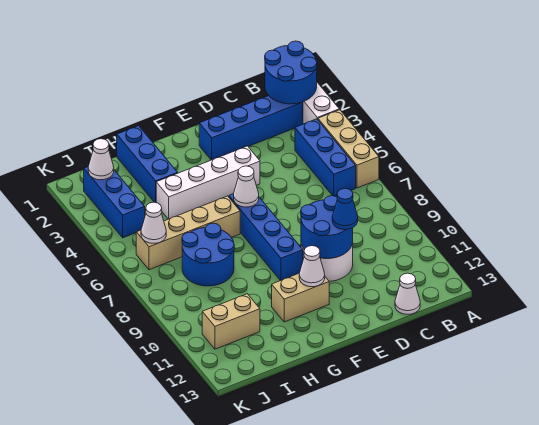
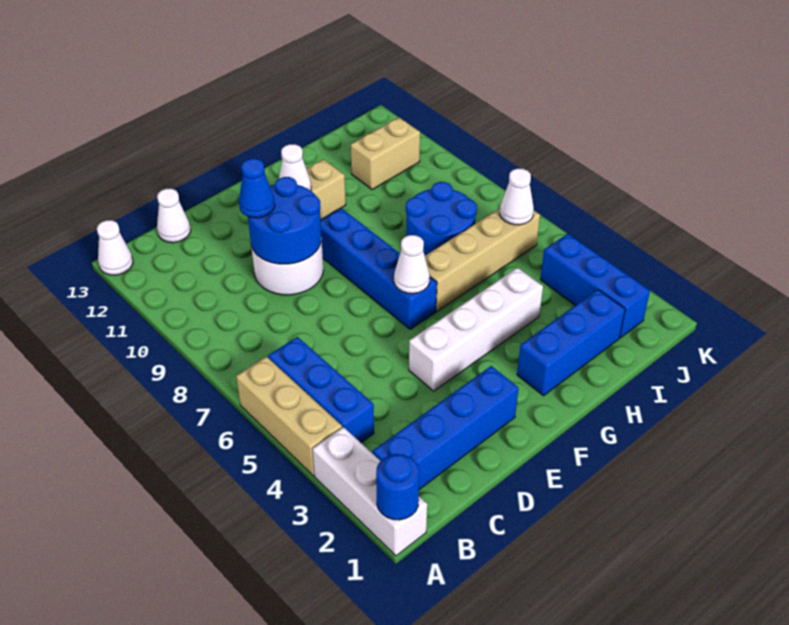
blue round brick A1:B2 level 2 -> blue round brick A1 level 2
blue brick H1:H3 level 1 -> blue brick G2:I2 level 1
white cone J2 level 2 -> white cone A13 level 1

